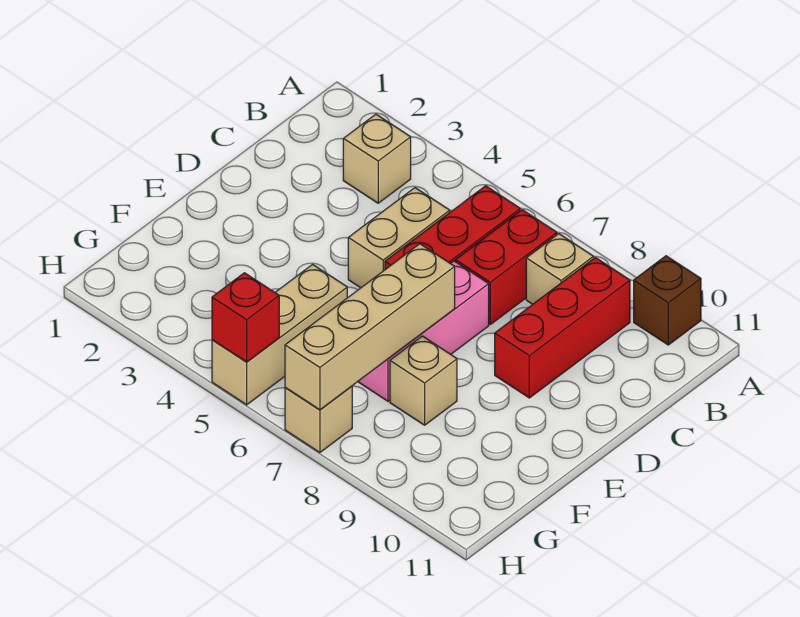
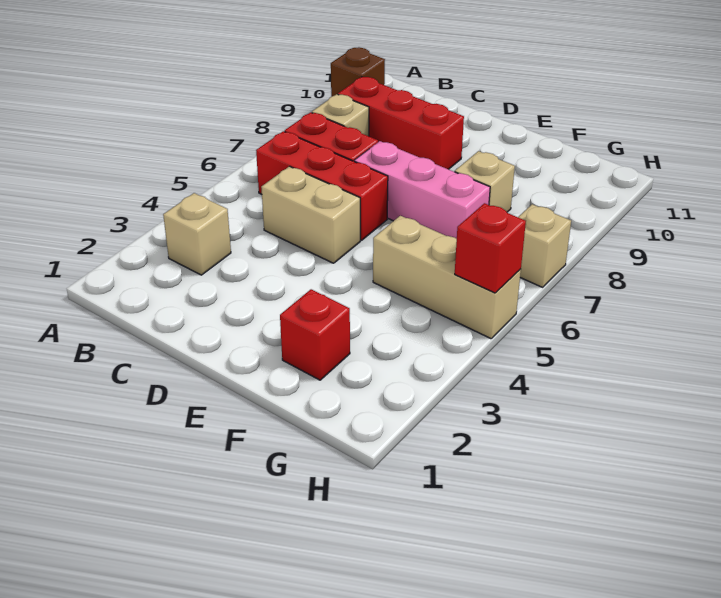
tan brick E7:H7 level 2 -> none
none -> red brick F2 level 1

